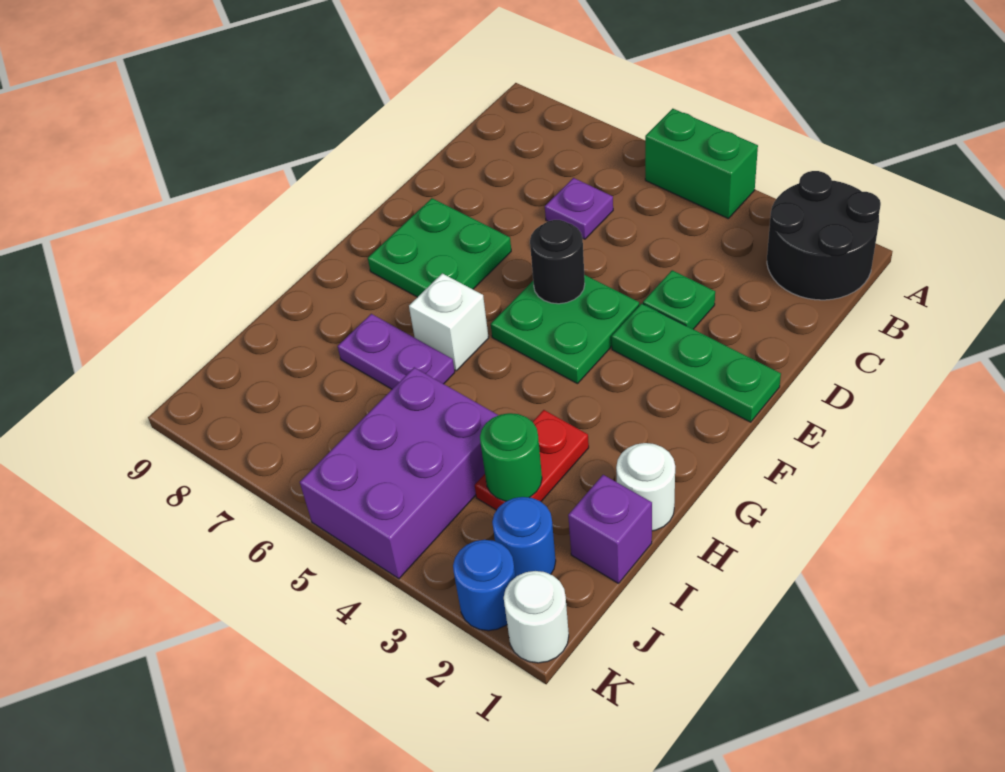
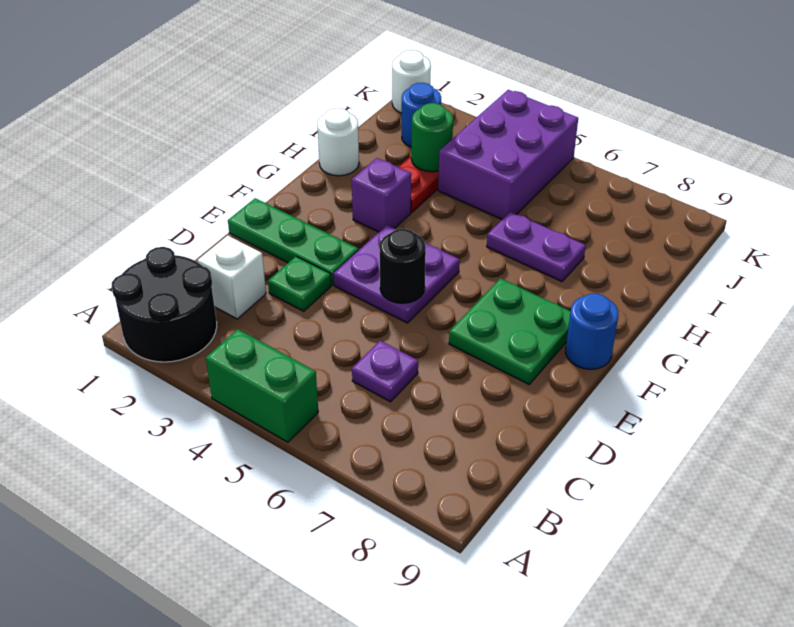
green plate E4:F5 level 1 -> purple plate E4:F5 level 1
white brick G6 level 1 -> white brick C2 level 1
purple brick I1 level 1 -> purple brick G3 level 1
blue round brick K2 level 1 -> blue round brick F9 level 1

